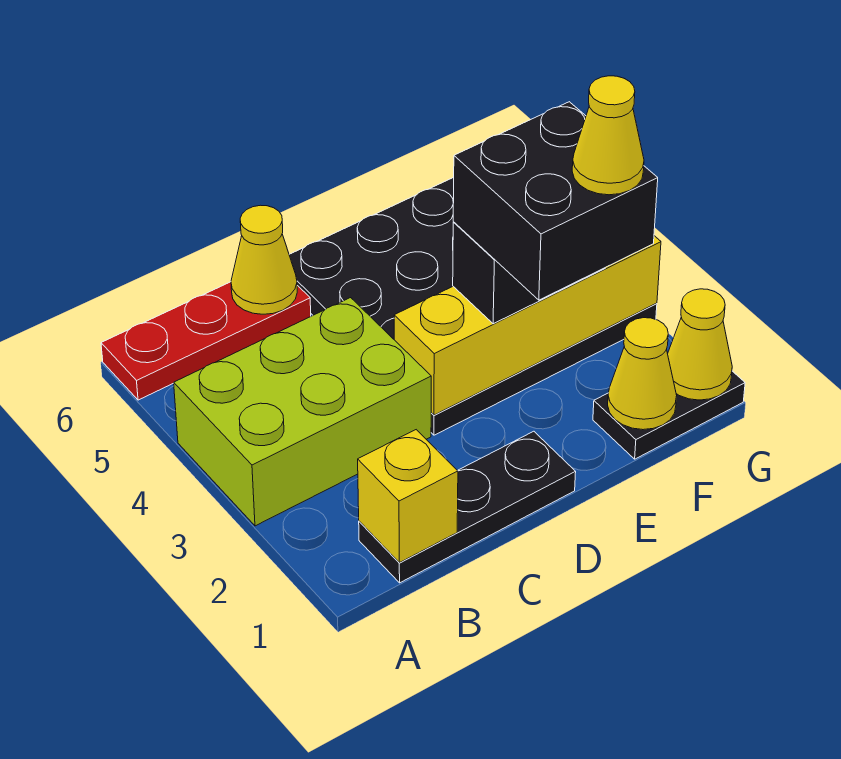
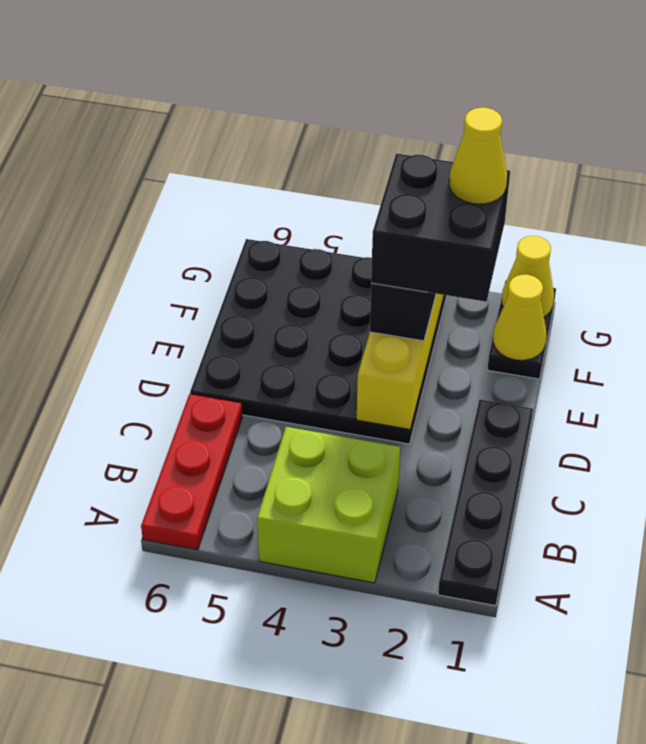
lime brick A3:C4 level 1 -> lime brick A3:B4 level 1
black plate B1:D1 level 1 -> black plate A1:D1 level 1
yellow brick B1 level 2 -> none
yellow cone C6 level 2 -> none

